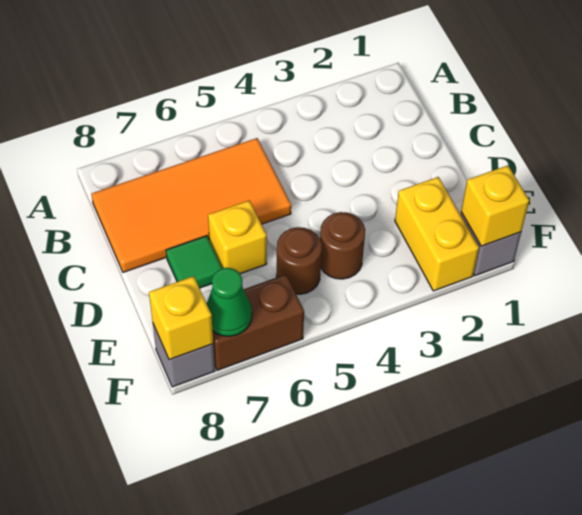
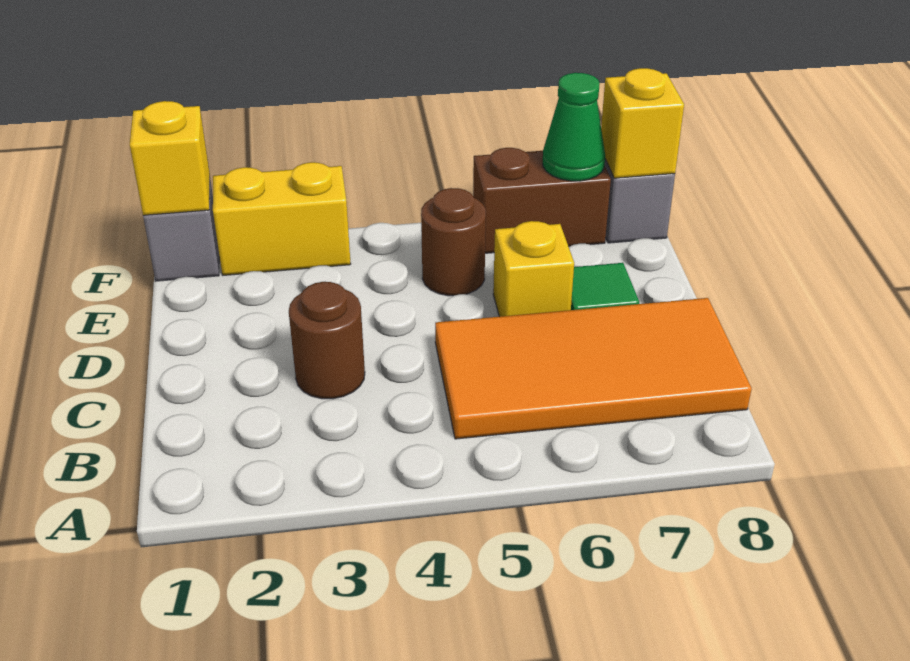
yellow brick E2:F2 level 1 -> yellow brick F2:F3 level 1
brown round brick E4 level 1 -> brown round brick C3 level 1

